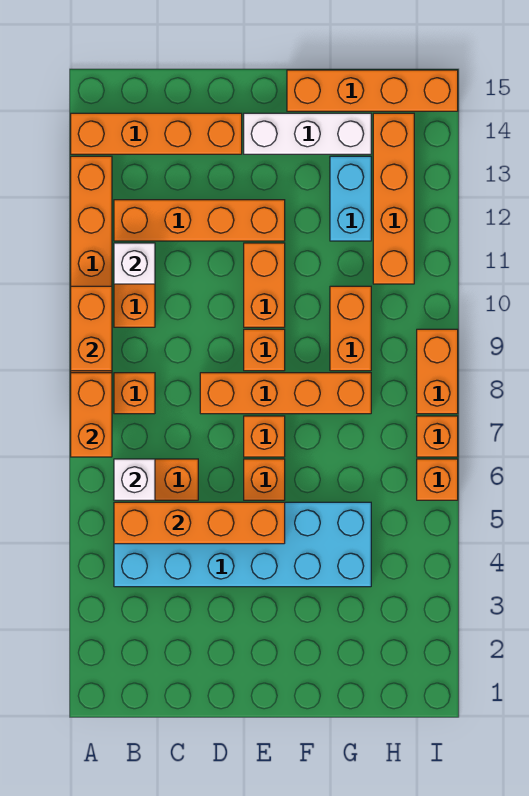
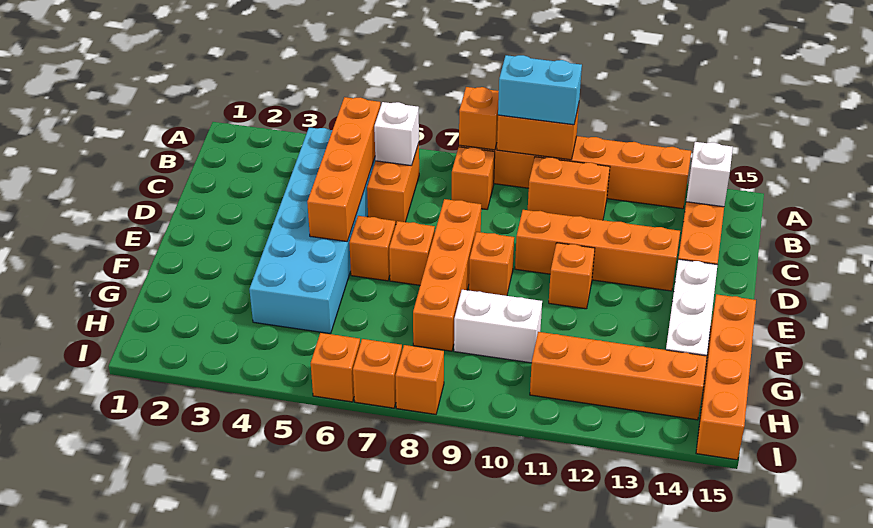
orange brick A7:A8 level 2 -> orange brick A8 level 2
white brick B11 level 2 -> white brick B14 level 2
orange brick B12:E12 level 1 -> orange brick D10:D13 level 1
orange brick E10:E11 level 1 -> orange brick E11 level 1
orange brick G9:G10 level 1 -> white brick G9:G10 level 1
cyan brick G12:G13 level 1 -> cyan brick A9:A10 level 3
orange brick I8:I9 level 1 -> orange brick I8 level 1

